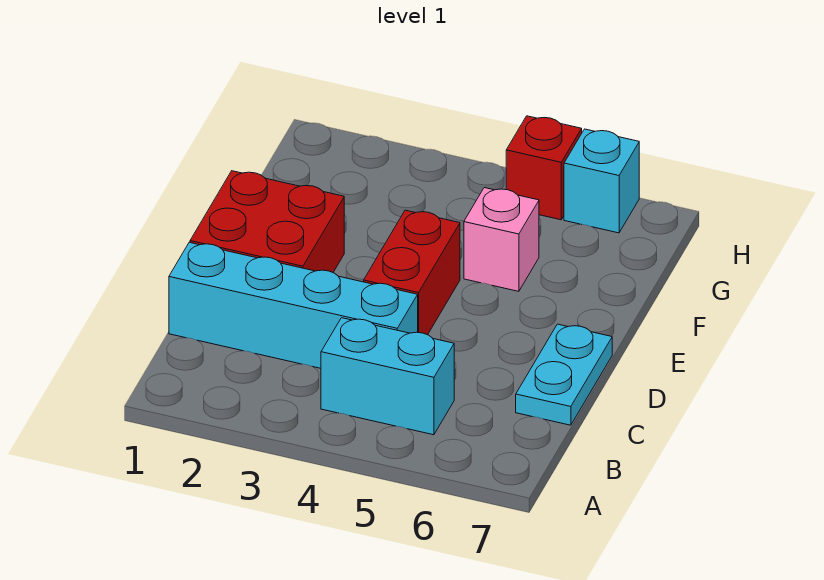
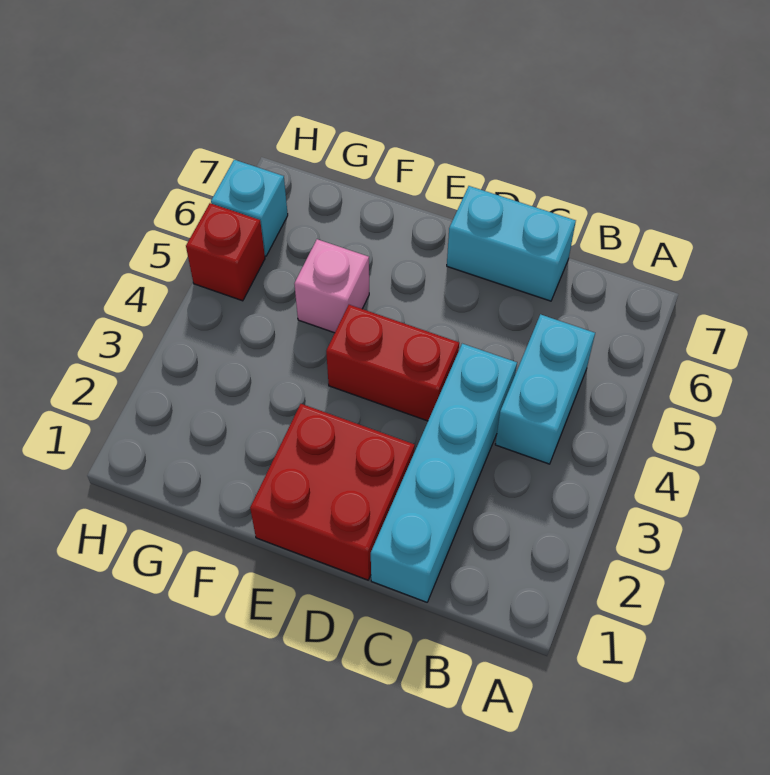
cyan plate C7:D7 level 1 -> cyan brick C7:D7 level 1

